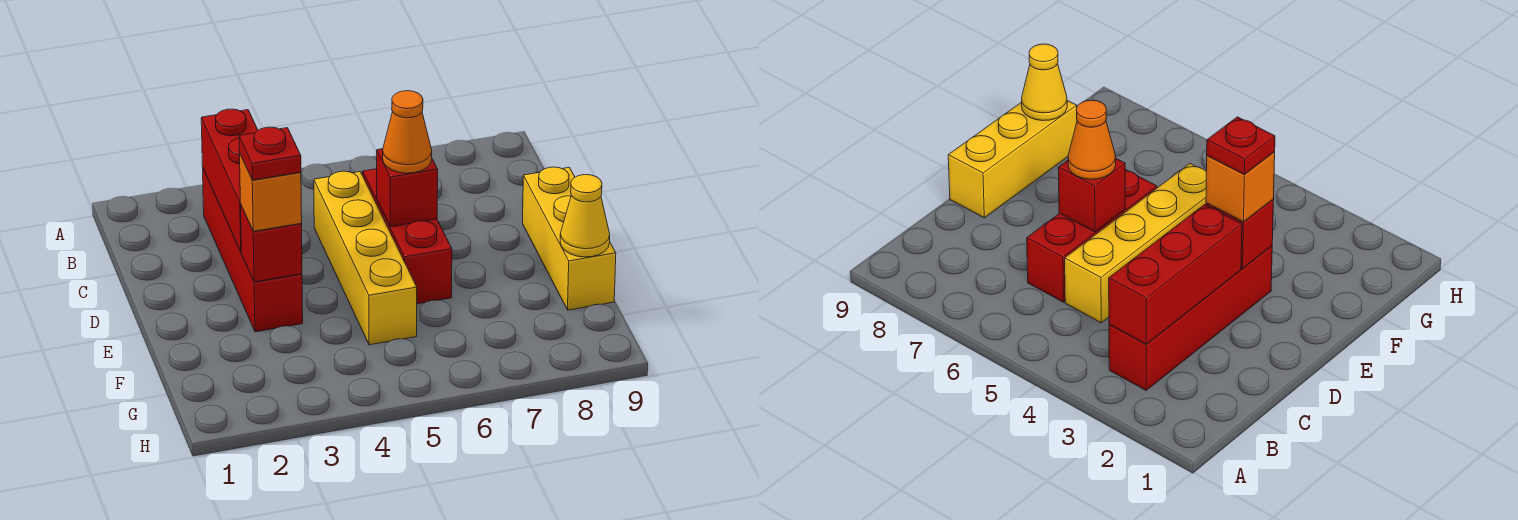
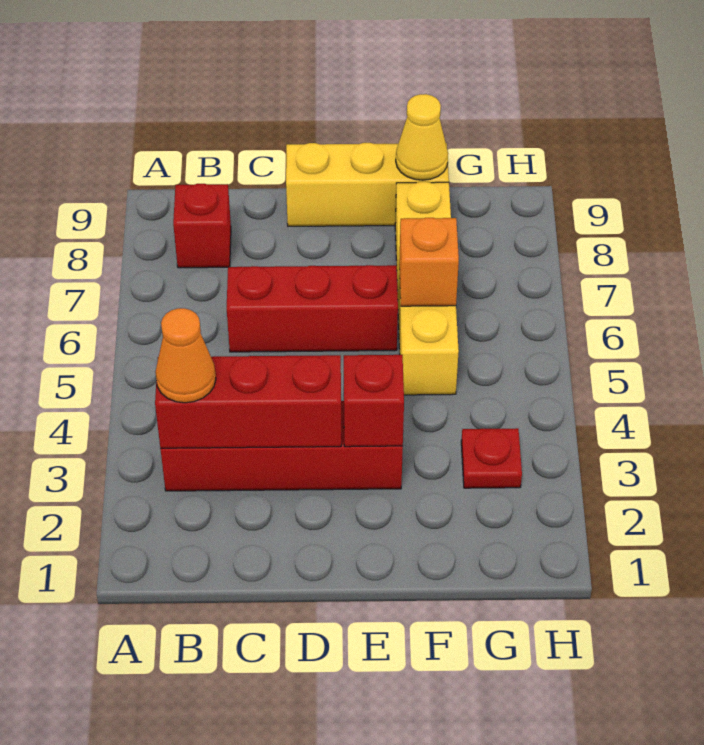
yellow brick C5:F5 level 1 -> yellow brick F5:F8 level 1
red brick D6 level 2 -> red brick B8 level 1
orange cone D6 level 3 -> orange cone B3 level 3
orange brick E3 level 3 -> orange brick F6 level 2
red plate E3 level 4 -> red plate G3 level 1

